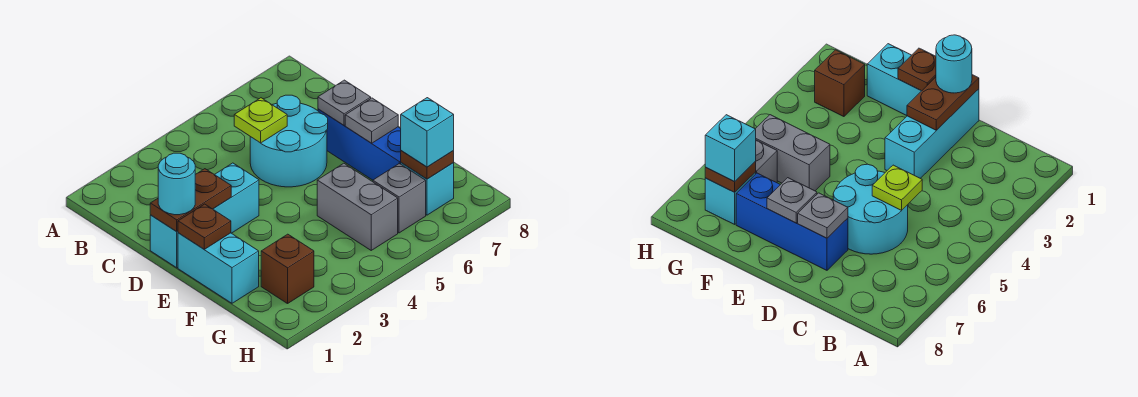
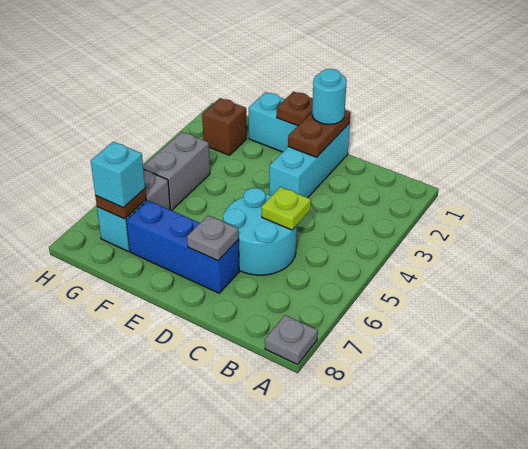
grey plate E7 level 2 -> grey plate A8 level 1
grey brick F5:G5 level 1 -> grey brick G4:G5 level 1

